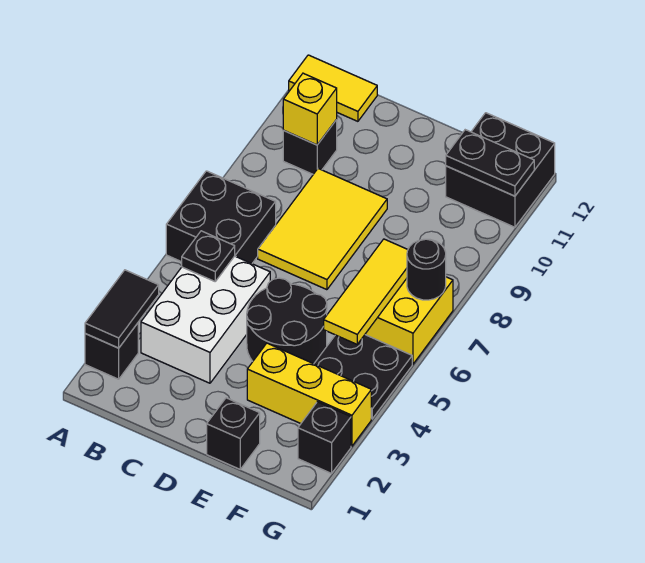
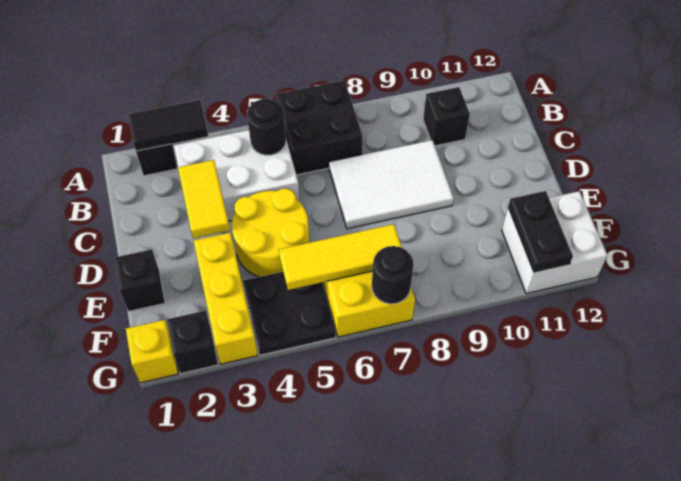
yellow tile A12:B12 level 1 -> yellow tile C3:D3 level 2
black plate B5 level 2 -> black round brick B5 level 2
yellow brick B10 level 2 -> yellow brick G1 level 1
yellow tile C7:D9 level 1 -> white tile C7:D9 level 1
black round brick D4:E5 level 1 -> yellow round brick D4:E5 level 1
black brick F11:G12 level 1 -> white brick F11:G12 level 1

